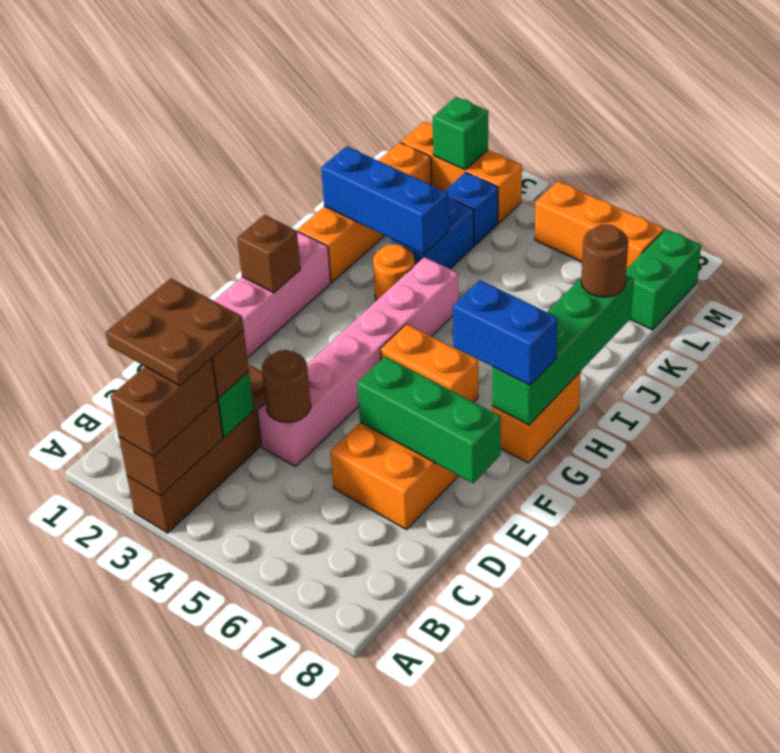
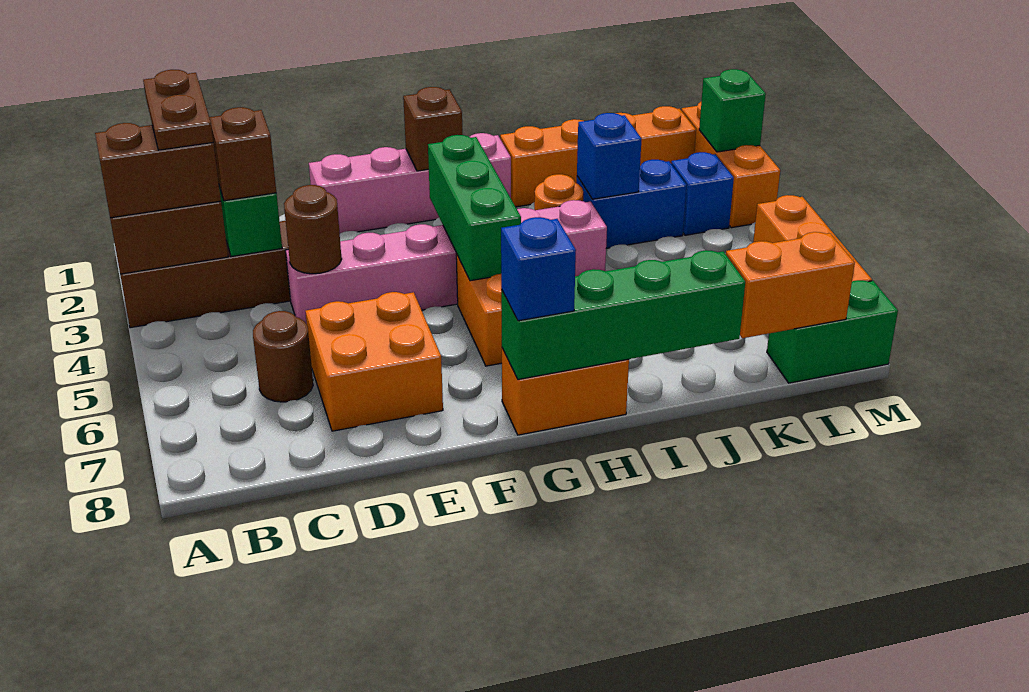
brown plate B2:C3 level 4 -> brown plate B2:B3 level 4
green brick E6:E8 level 2 -> green brick G3:G5 level 2
blue brick G7:G8 level 3 -> blue brick G8 level 3
blue brick J1:J3 level 2 -> blue brick J3 level 2
brown round brick J8 level 3 -> brown round brick C6 level 1
none -> orange brick K8:L8 level 2

